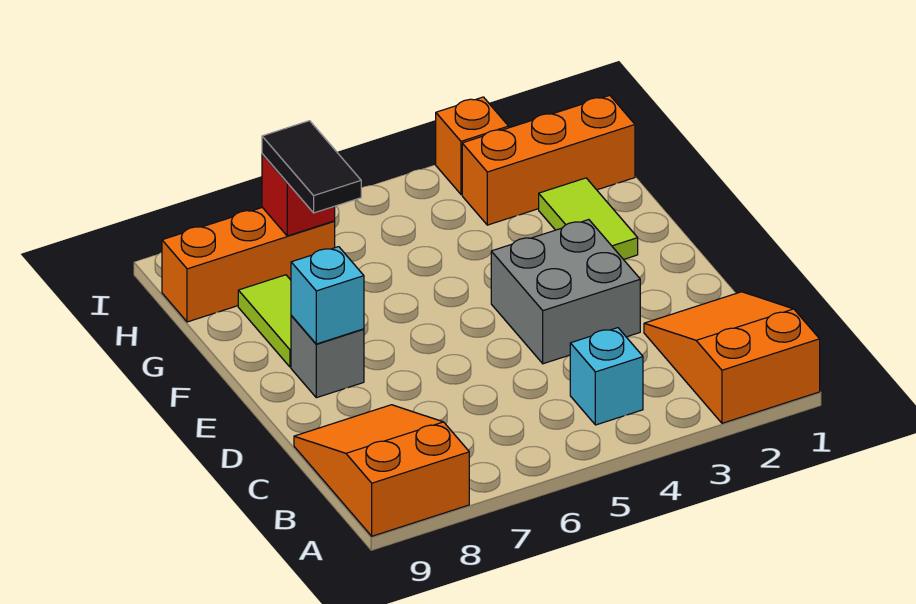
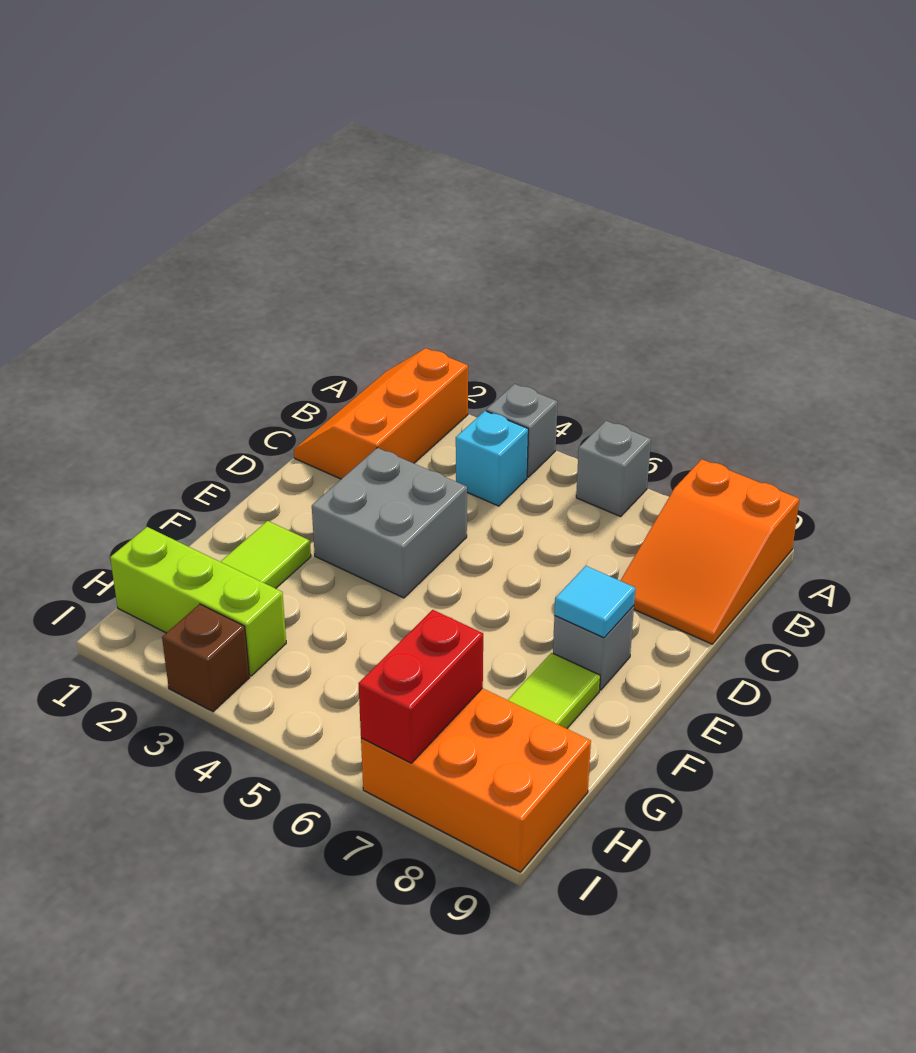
orange slope A1:C2 level 1 top A -> orange slope A1:C2 level 1 top 2
none -> grey brick A4 level 1
none -> grey brick A6 level 1
cyan brick E8 level 2 -> cyan tile E8 level 2
black tile G7:H7 level 3 -> none
orange brick H1:H3 level 1 -> lime brick H1:H3 level 1
orange brick H7:H9 level 1 -> orange brick H7:I9 level 1
red brick H7 level 2 -> red brick H7:I7 level 2
orange brick I3 level 1 -> brown brick I3 level 1

